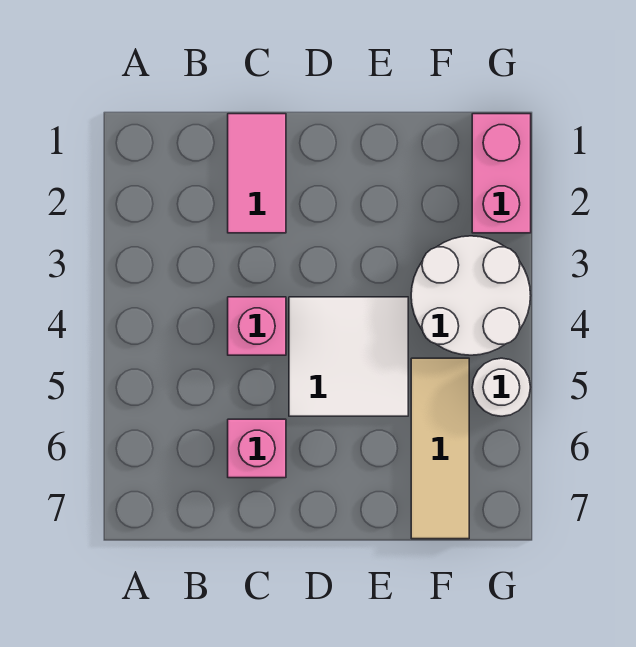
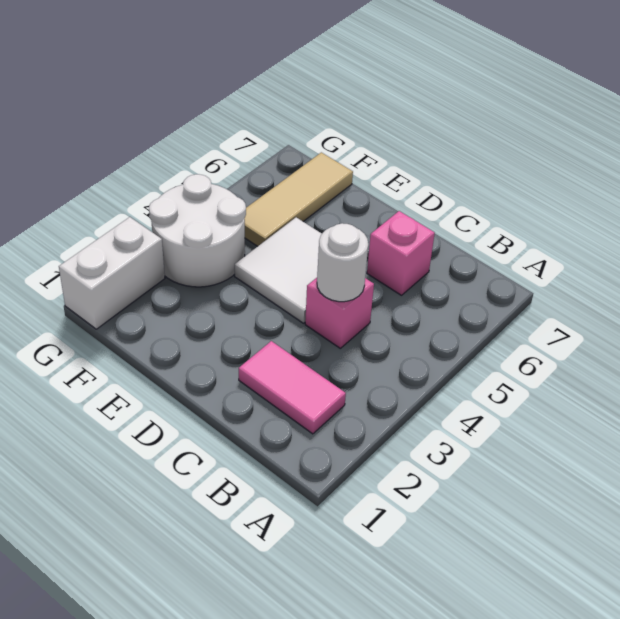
pink tile C1:C2 level 1 -> pink tile B2:C2 level 1
pink brick G1:G2 level 1 -> white brick G1:G2 level 1
white round brick G5 level 1 -> white round brick C4 level 2

